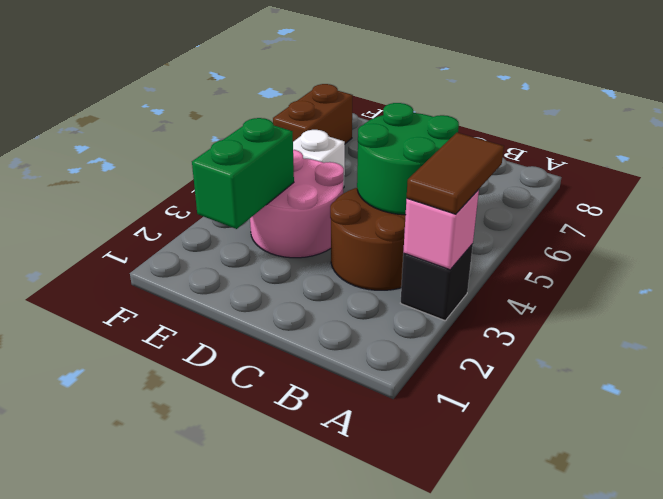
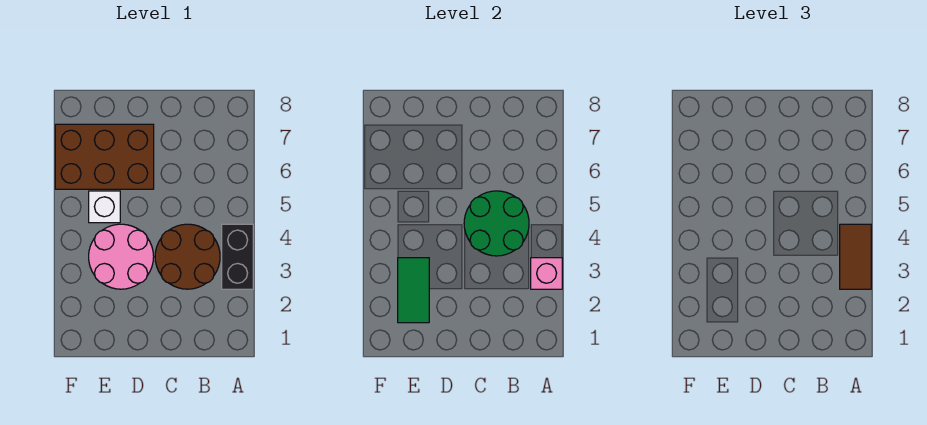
black brick A3 level 1 -> black brick A3:A4 level 1
green brick E2:E3 level 2 -> green tile E2:E3 level 2
brown brick F6:F7 level 1 -> brown brick D6:F7 level 1

